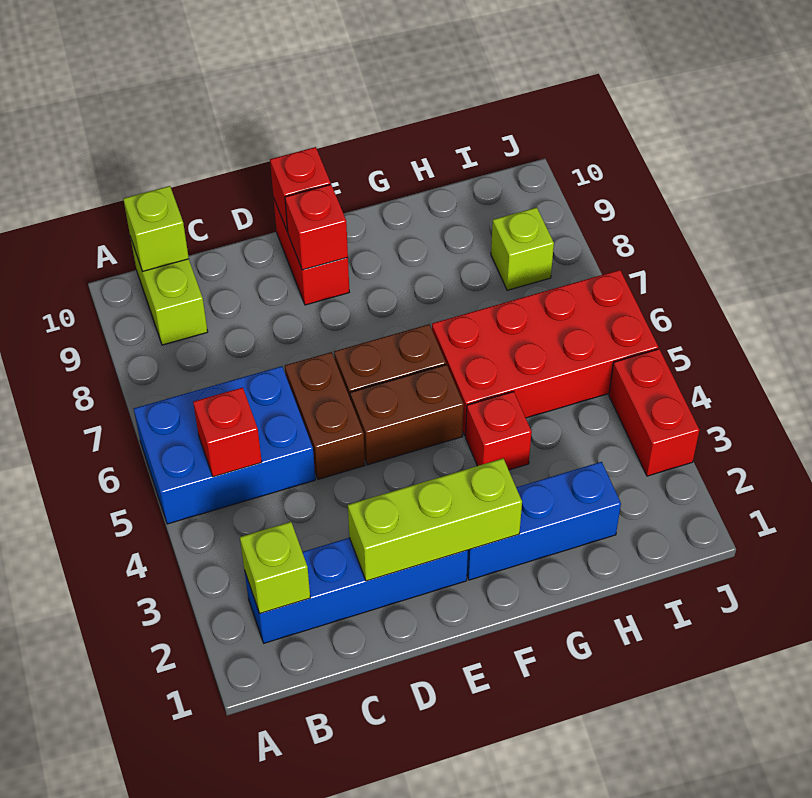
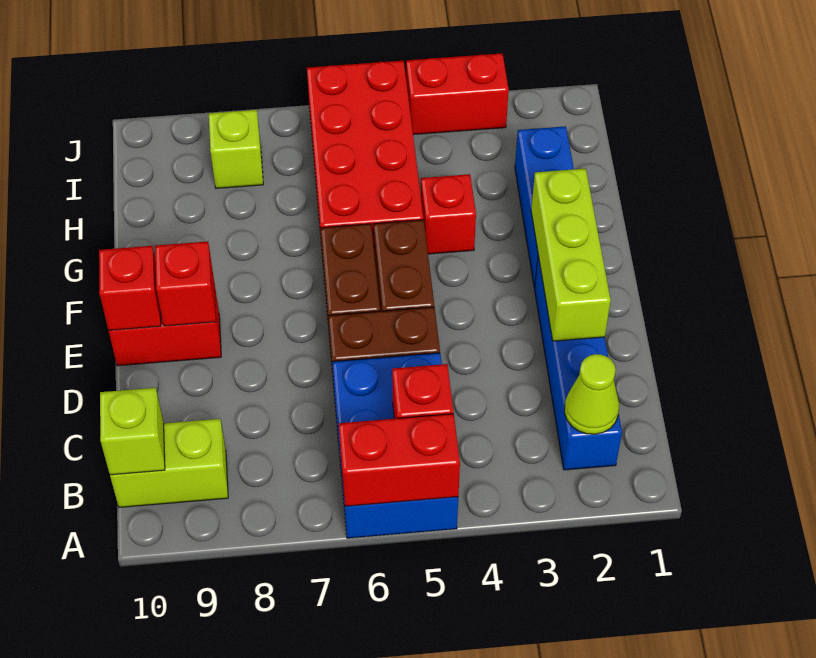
none -> red brick A5:A6 level 2
lime brick B2 level 2 -> lime cone B2 level 2

